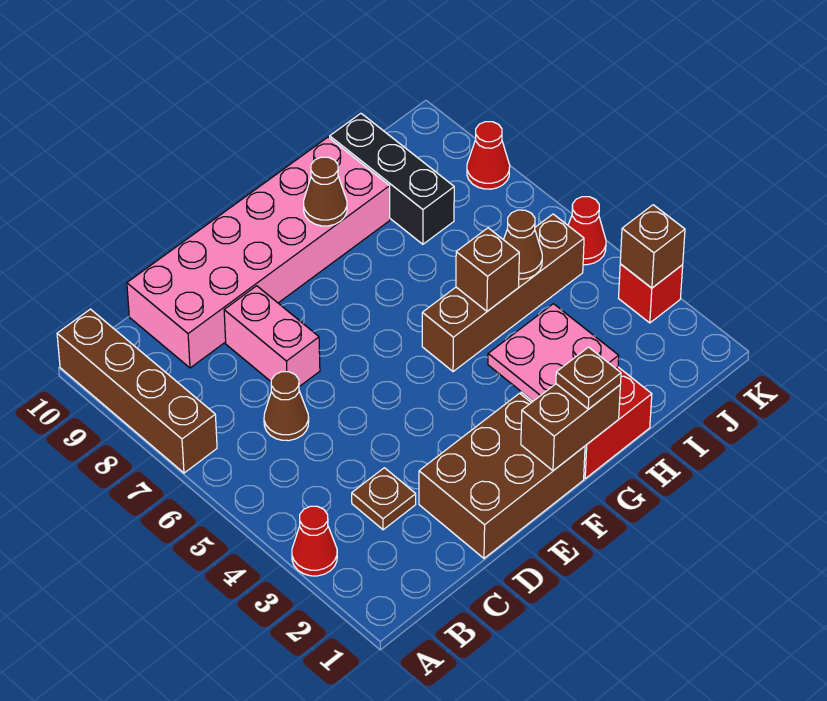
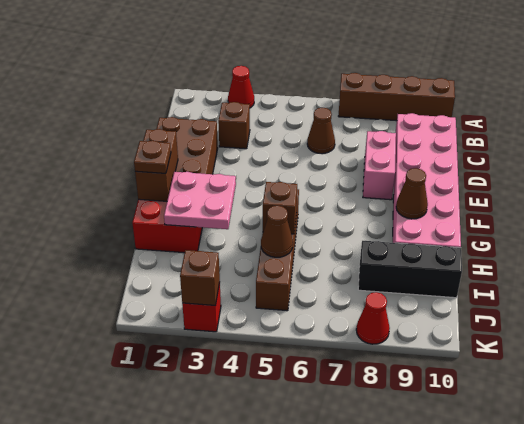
brown plate C3 level 1 -> brown brick C3 level 1
pink brick D7:D8 level 1 -> pink brick D8:E8 level 1
red cone K5 level 1 -> none

